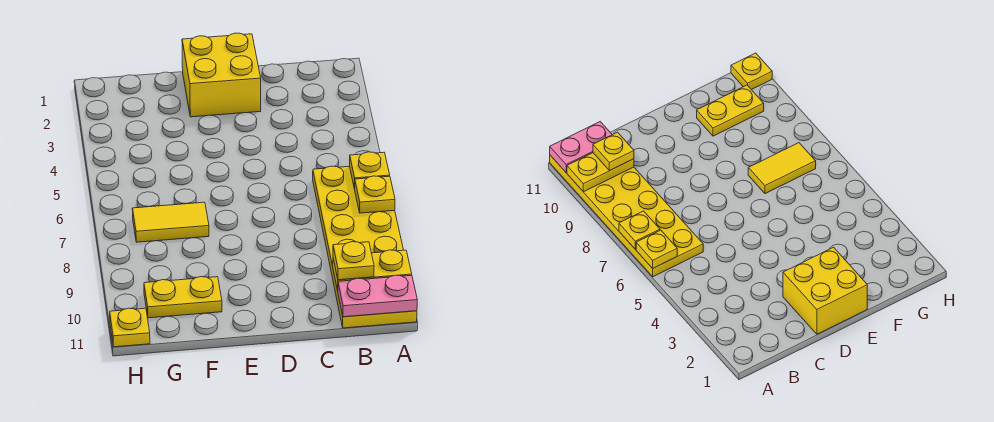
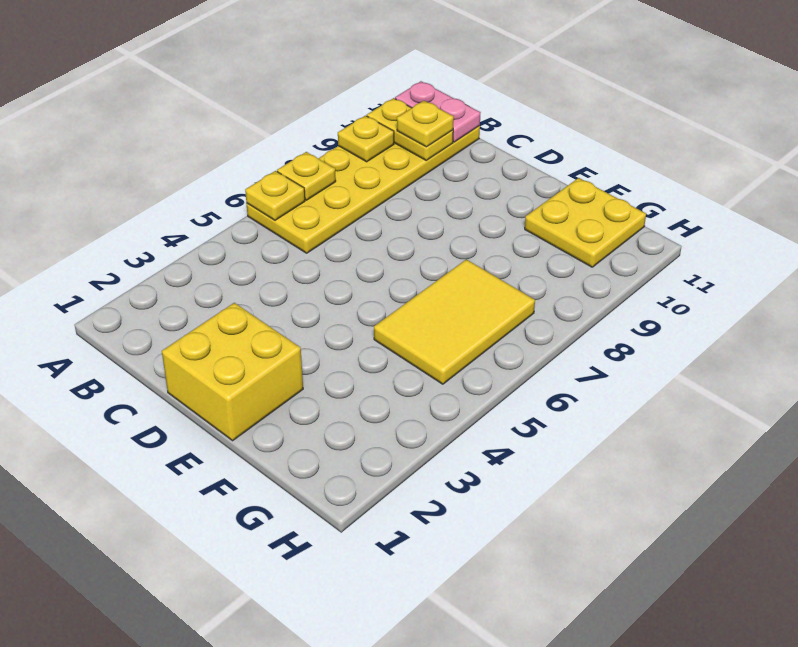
yellow tile F7:G7 level 1 -> yellow tile F5:G7 level 1
yellow plate F10:G10 level 1 -> yellow plate F10:G11 level 1
yellow plate H11 level 1 -> yellow plate A9 level 2

